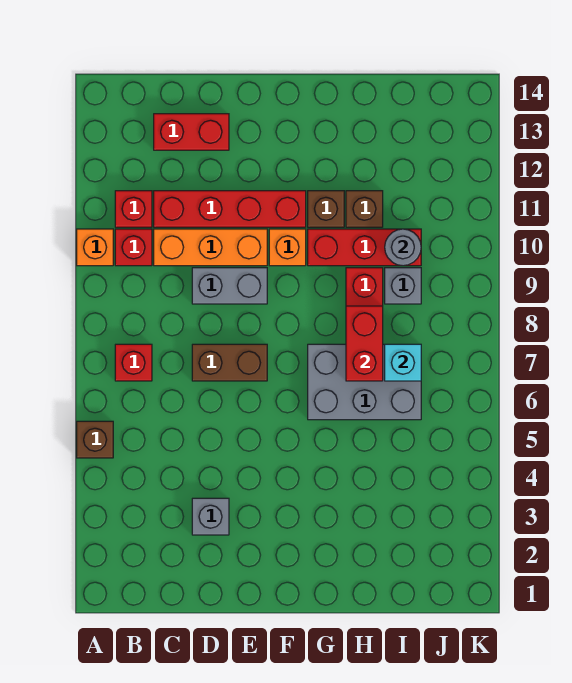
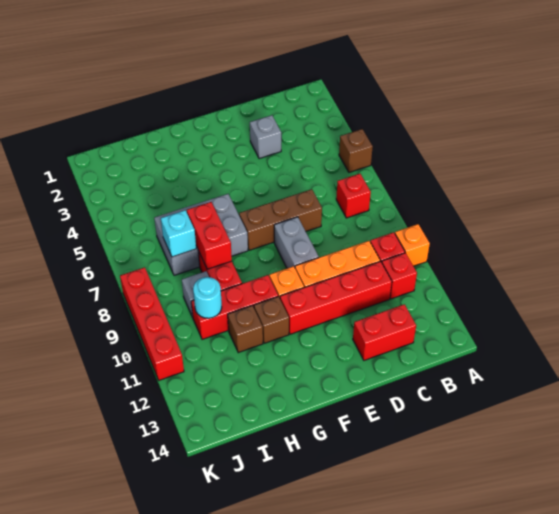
brown brick D7:E7 level 1 -> brown brick D7:F7 level 1
grey brick D9:E9 level 1 -> grey brick E8:E9 level 1
grey round brick I10 level 2 -> cyan round brick I10 level 2
none -> red brick K8:K11 level 1

